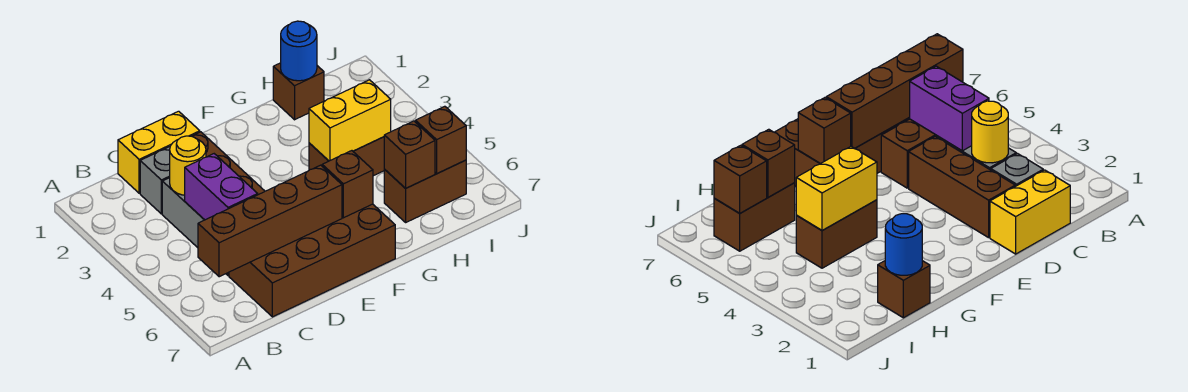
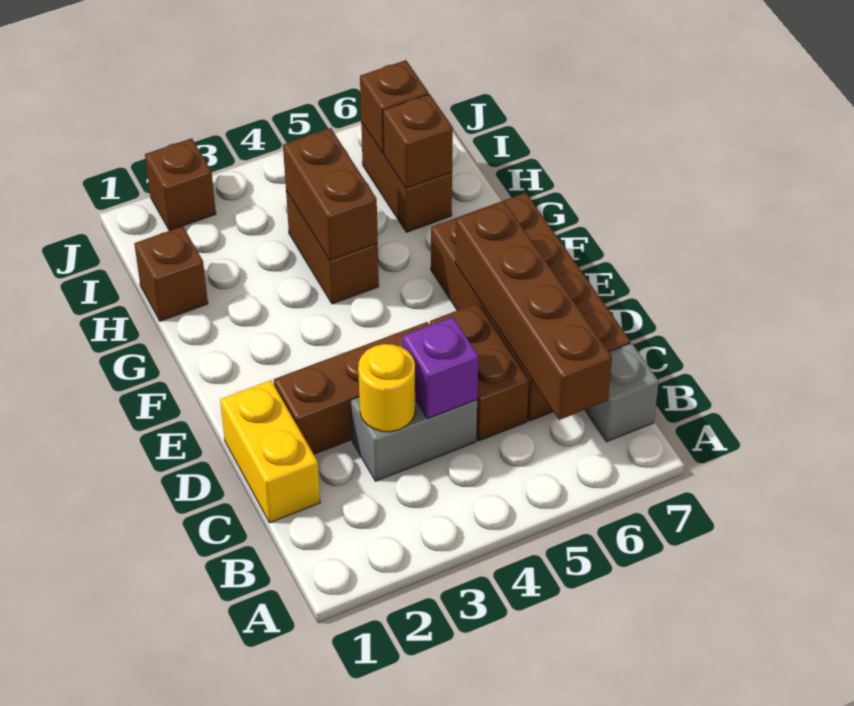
grey brick C2 level 1 -> grey brick B7 level 1
purple brick C4:C5 level 2 -> purple brick C4 level 2
brown brick F6 level 2 -> brown brick J2 level 1
yellow brick G4:H4 level 2 -> brown brick G4:H4 level 2
blue round brick H1 level 2 -> none

